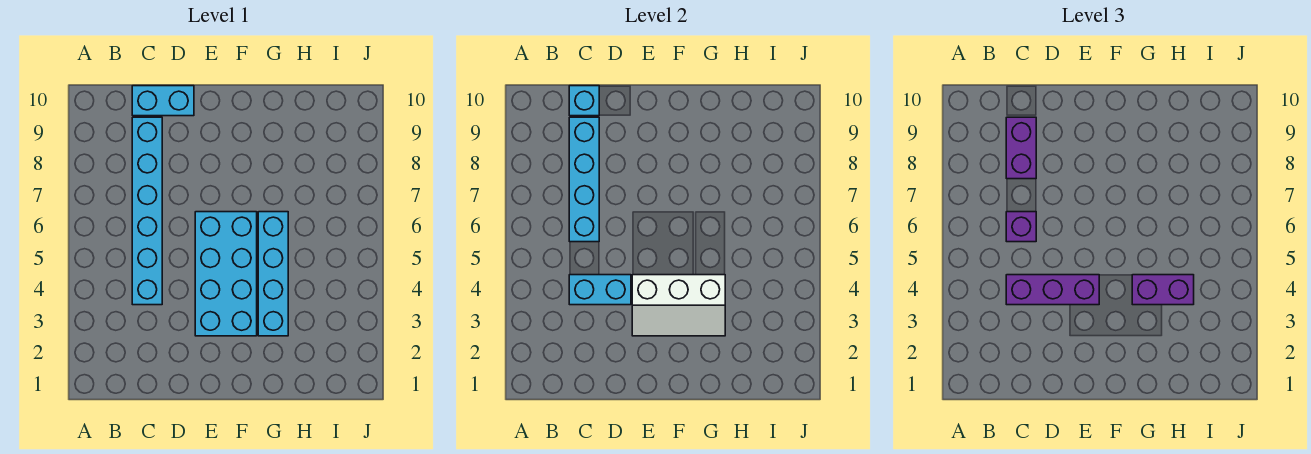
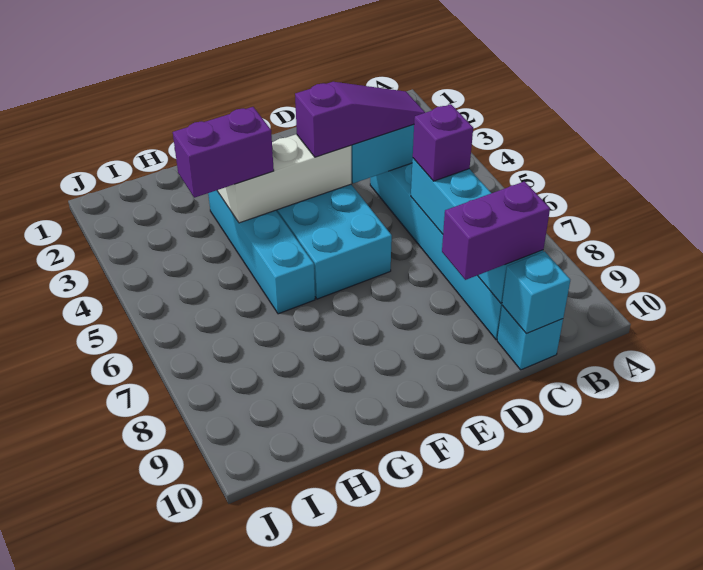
purple brick C4:E4 level 3 -> purple slope C4:E4 level 3 top E
purple brick C8:C9 level 3 -> purple brick C9:D9 level 3
cyan brick C10:D10 level 1 -> cyan brick C10 level 1

